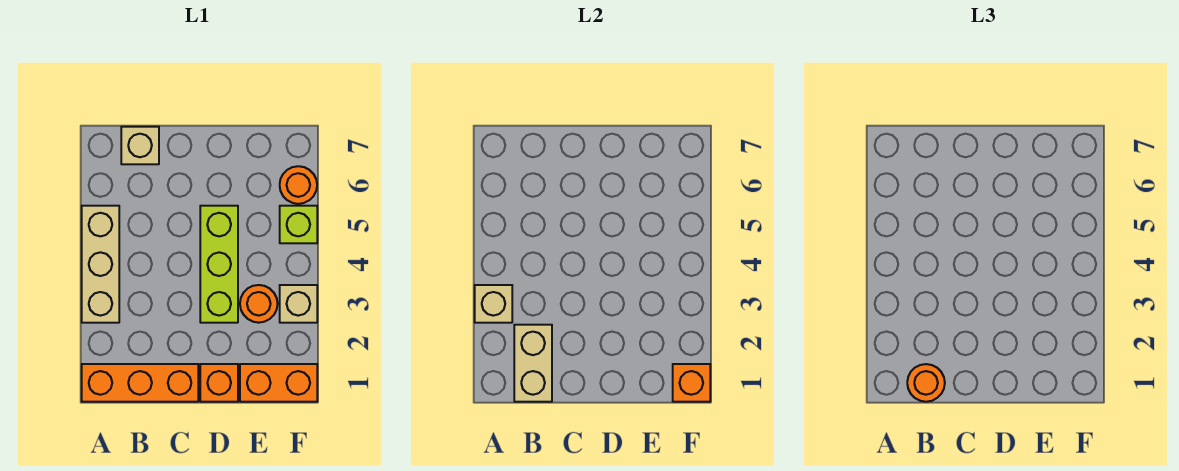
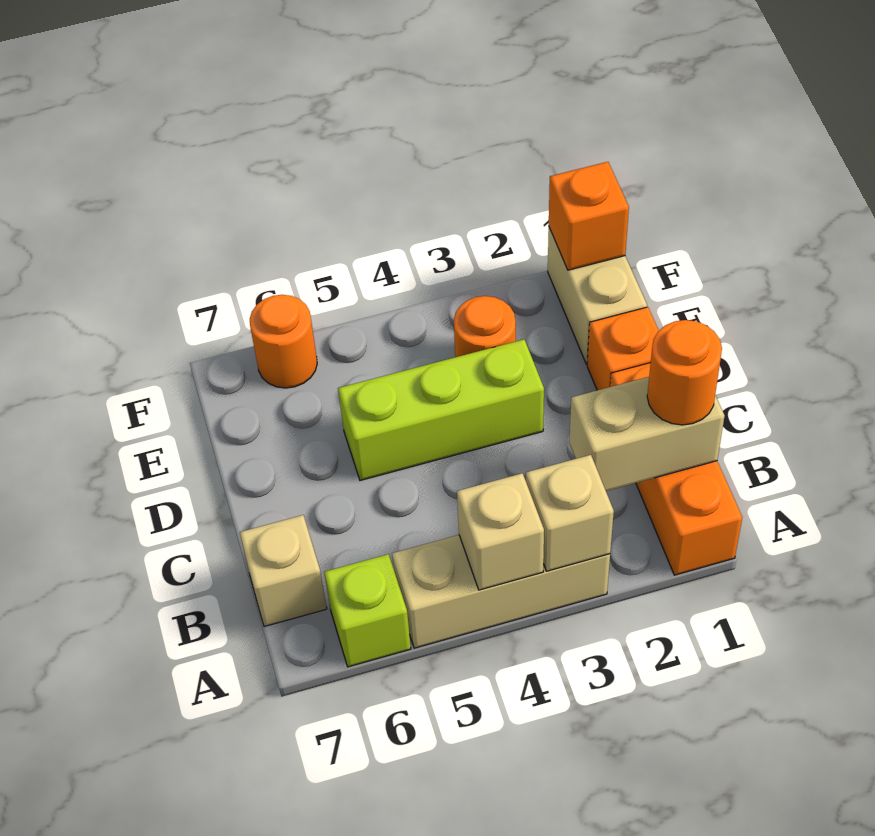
orange brick E1:F1 level 1 -> tan brick E1:F1 level 1
tan brick F3 level 1 -> tan brick A4 level 2
lime brick F5 level 1 -> lime brick A6 level 1

